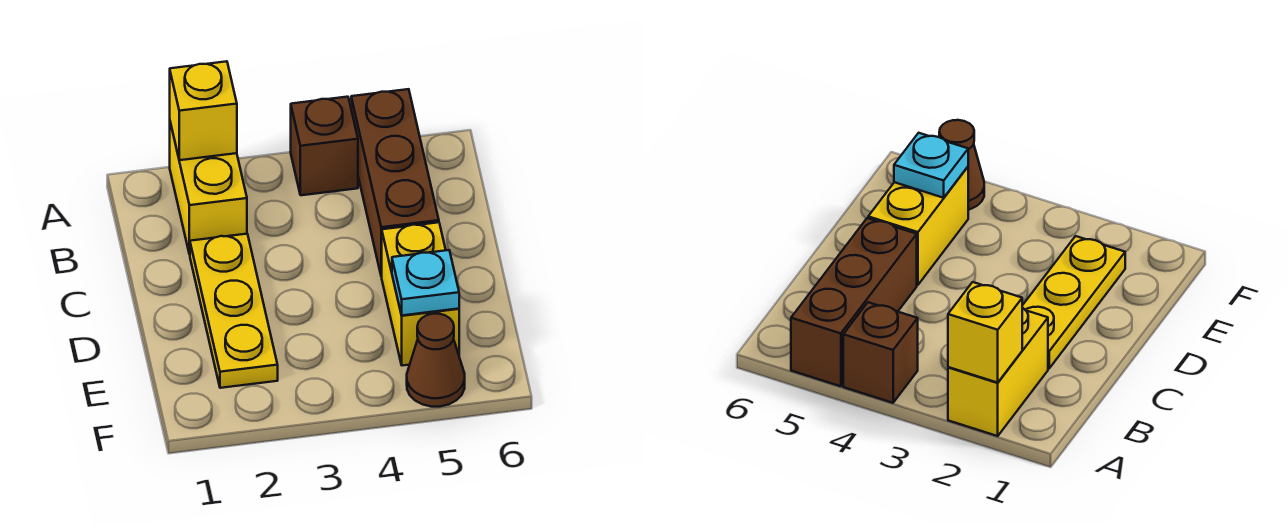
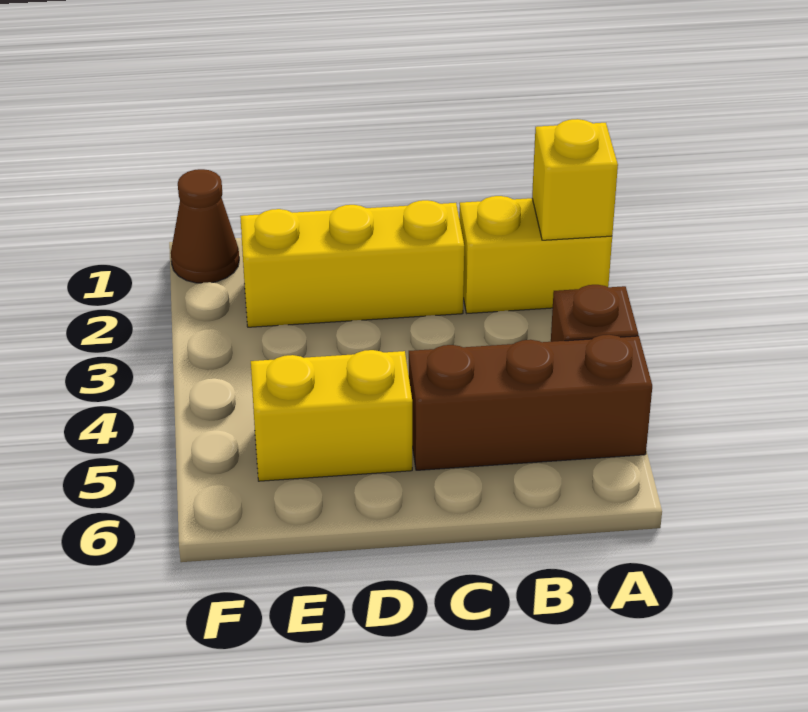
yellow plate C2:E2 level 1 -> yellow brick C2:E2 level 1
cyan plate E5 level 2 -> none
brown cone F5 level 1 -> brown cone F1 level 1

